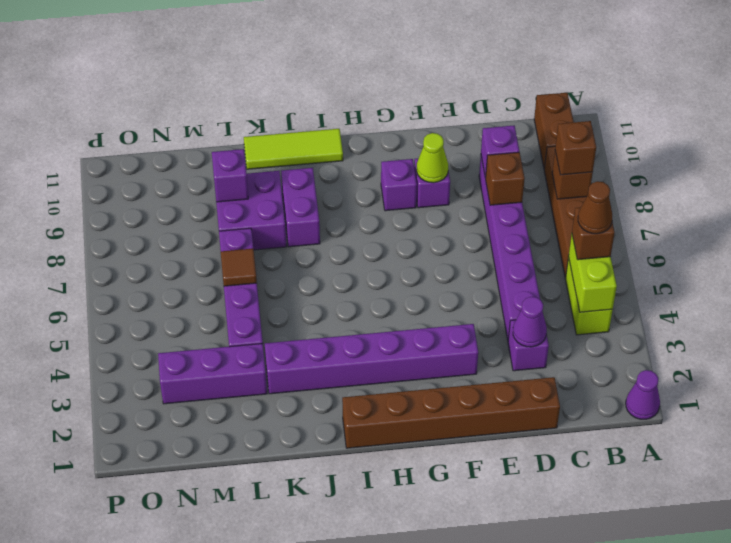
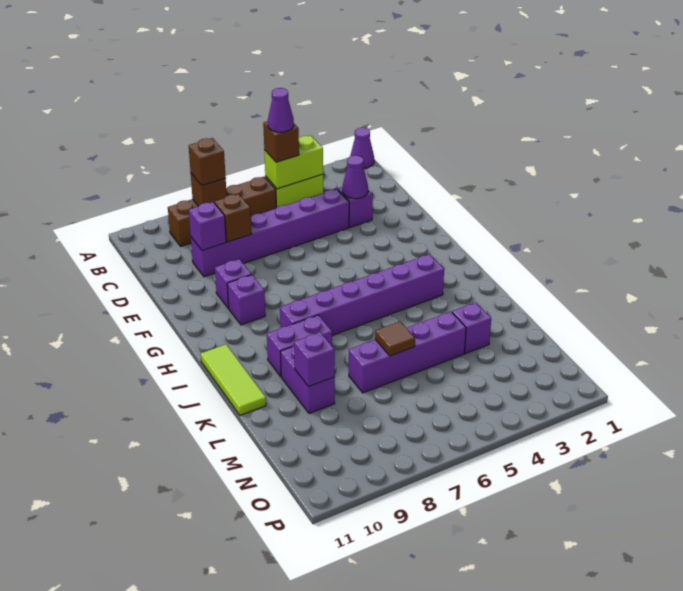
brown cone B5 level 4 -> purple cone B5 level 4
brown brick B10:B11 level 1 -> none
brown brick D1:I1 level 1 -> none
purple brick F3:K3 level 1 -> purple brick I3:I8 level 1
lime cone F9 level 2 -> none
purple brick K8:L9 level 1 -> purple brick K9:L9 level 1
purple brick L3:N3 level 1 -> purple brick L3 level 1

